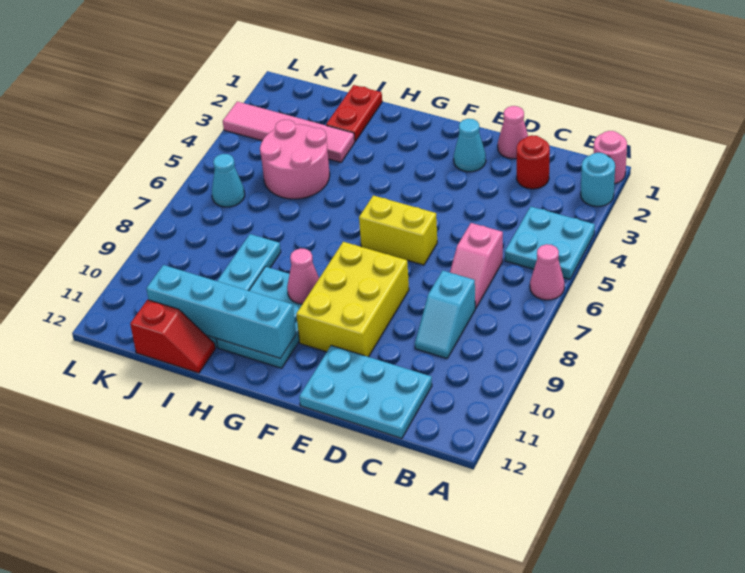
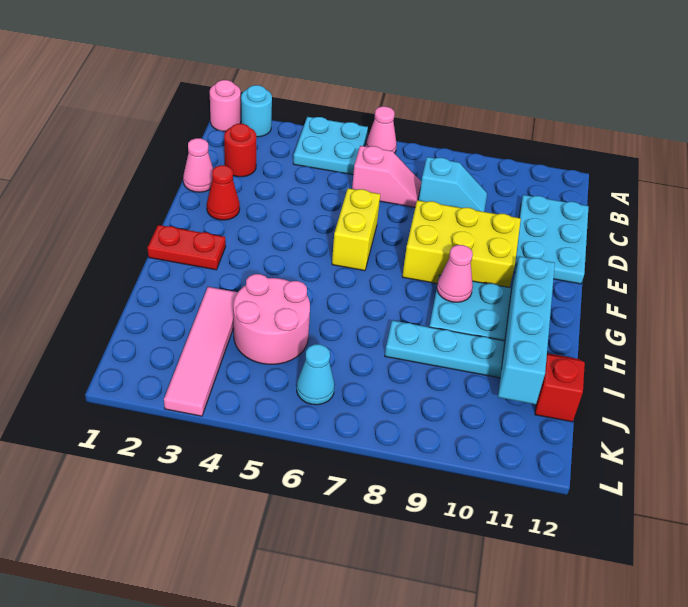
cyan cone E2 level 1 -> red cone E2 level 1
red plate I1:I2 level 1 -> red plate G1:G2 level 1

